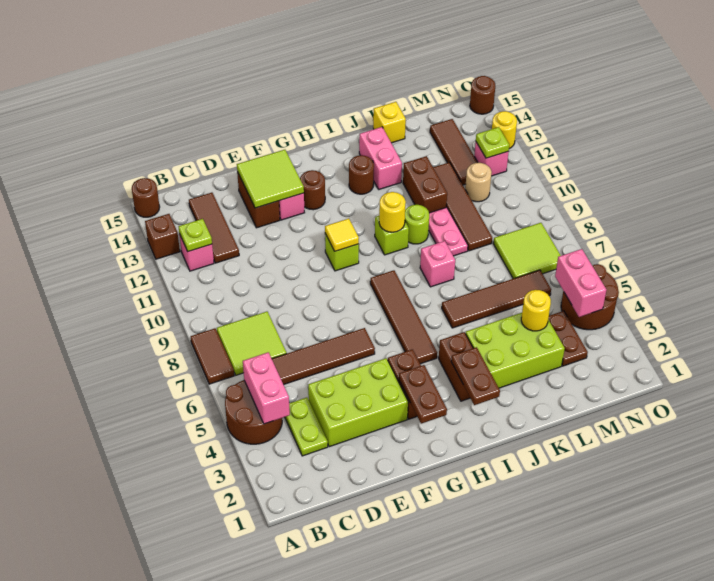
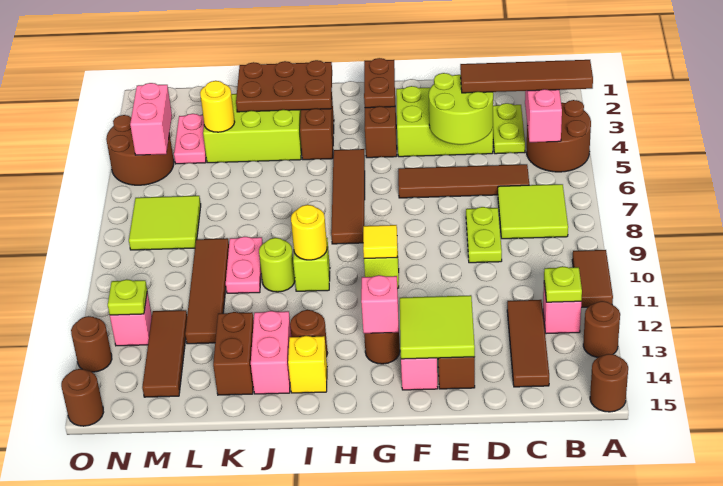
brown tile A7:A8 level 1 -> brown tile A10:A11 level 1
brown brick A13 level 1 -> brown round brick A13 level 1
none -> lime round brick D4:E5 level 2
none -> lime plate D8:D9 level 1
brown plate I2:I3 level 2 -> brown plate I2:K3 level 2
brown tile J6:M6 level 1 -> brown tile A4:D4 level 3
pink brick J8 level 1 -> pink brick G13 level 2
brown brick K11:K12 level 1 -> brown brick K13:K14 level 1
yellow brick K15 level 1 -> yellow brick I14 level 1
brown plate M3:M4 level 1 -> pink plate M3:M4 level 1
tan round brick M11 level 1 -> none
yellow round brick O13 level 1 -> brown round brick O13 level 1

